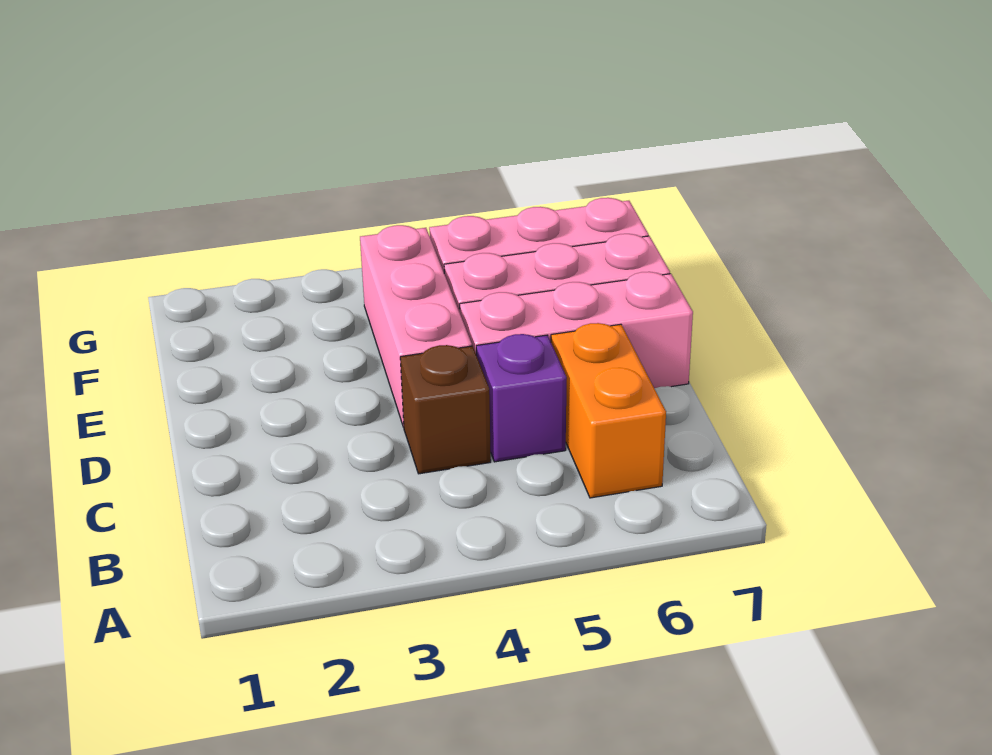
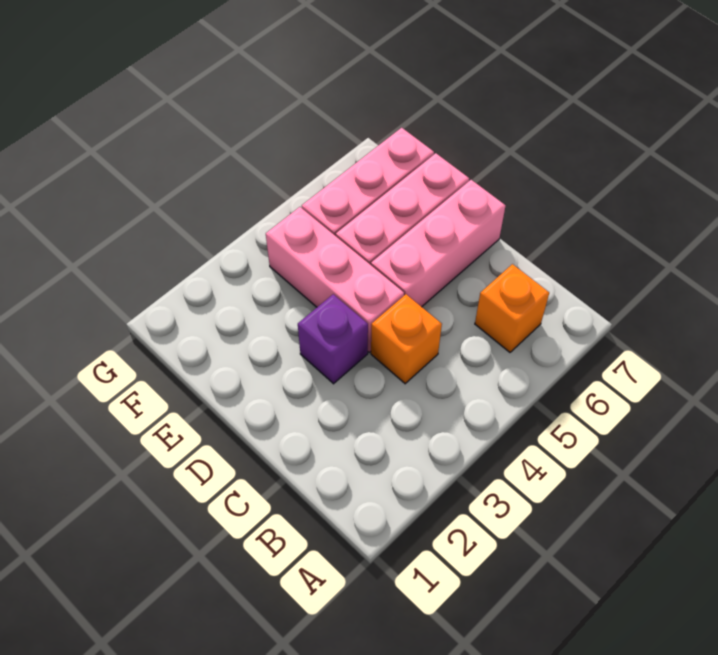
orange brick B6:C6 level 1 -> orange brick B6 level 1
brown brick C4 level 1 -> orange brick C4 level 1
purple brick C5 level 1 -> purple brick D3 level 1

